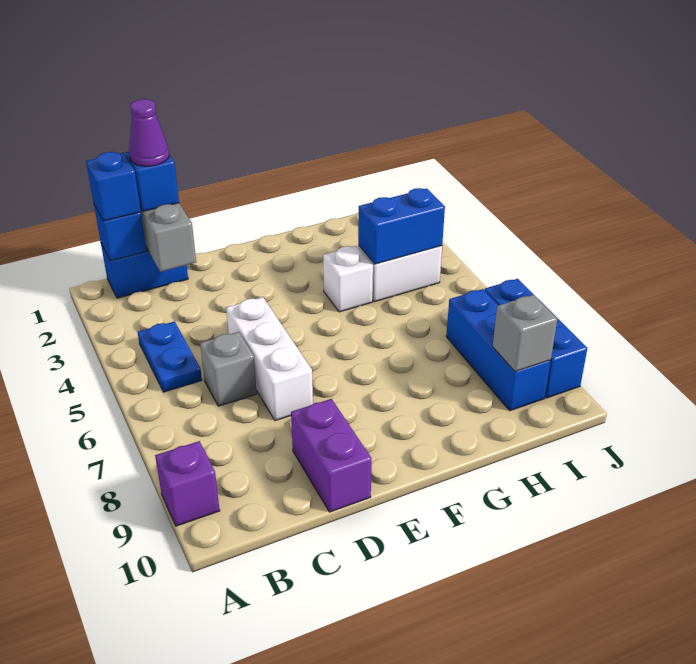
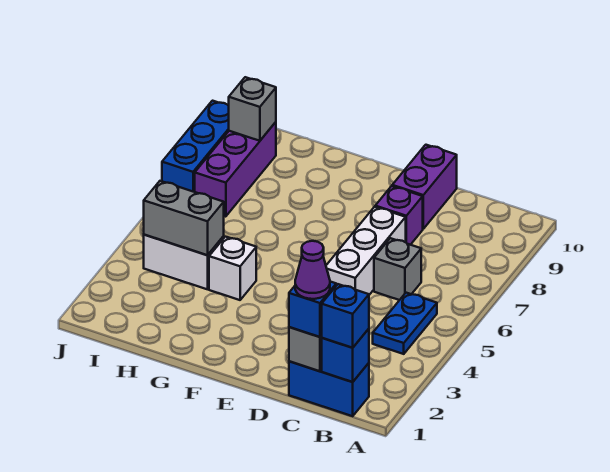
purple brick A9 level 1 -> purple brick D8 level 1
blue brick H4:I4 level 2 -> grey brick H4:I4 level 2
blue brick I7:I9 level 1 -> purple brick I7:I9 level 1

